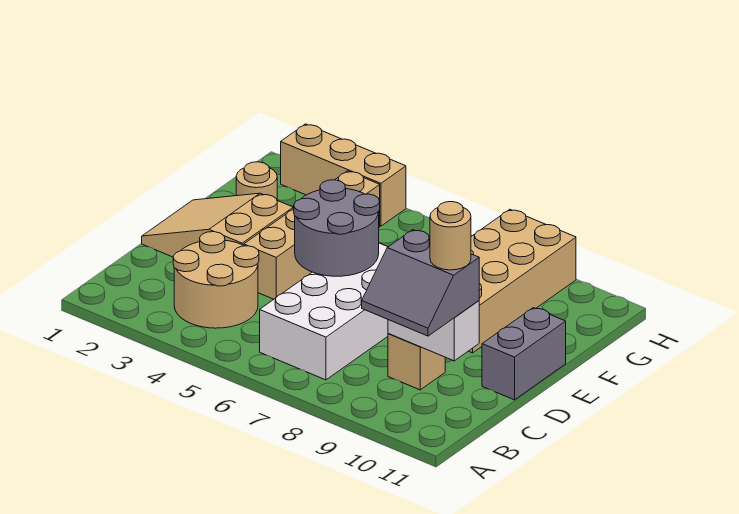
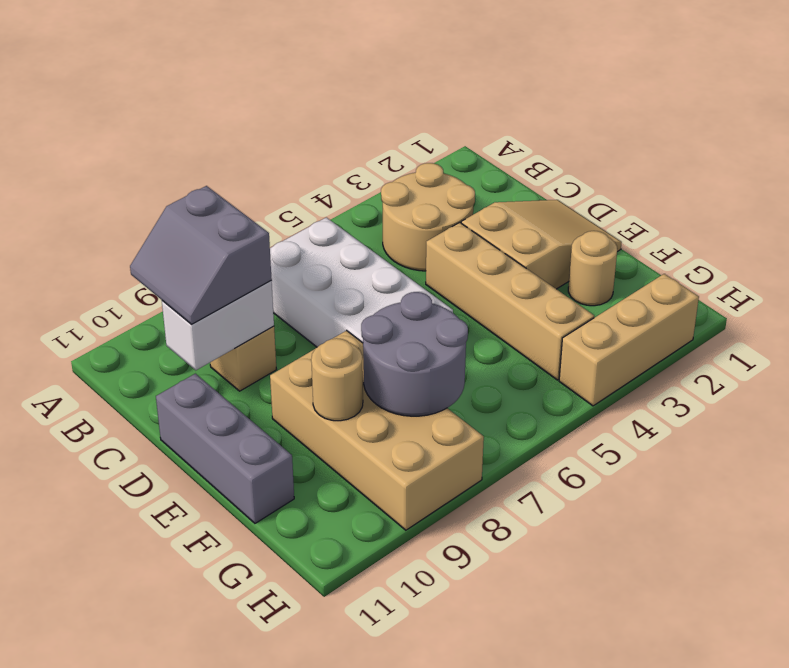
grey slope B9:C10 level 3 top C -> grey slope B9:C10 level 3 top 9
tan round brick C10 level 4 -> tan round brick F9 level 2
grey round brick D5:E6 level 2 -> grey round brick F7:G8 level 2
grey brick D11:E11 level 1 -> grey brick D11:F11 level 1

